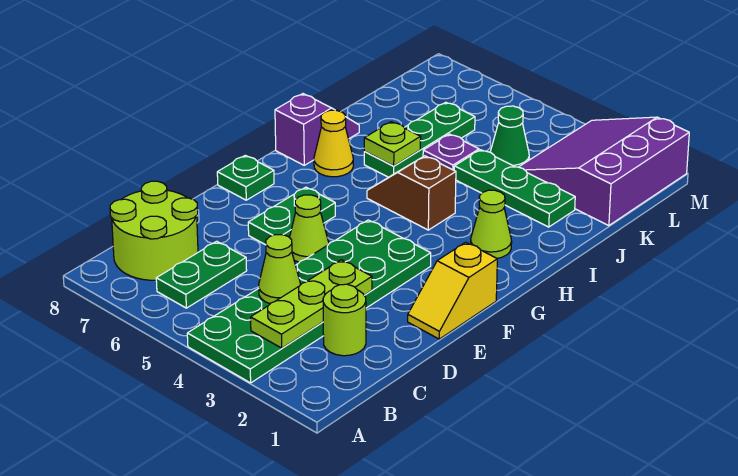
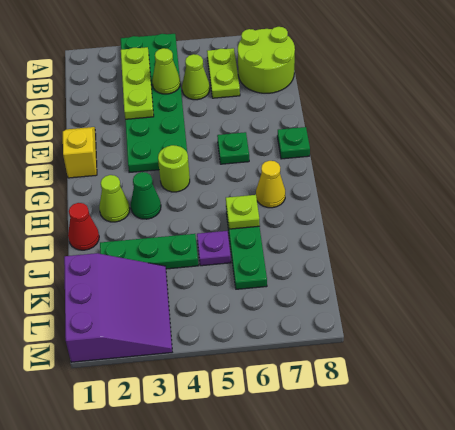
green plate B6:C6 level 1 -> lime plate B6:C6 level 1
lime round brick C2 level 1 -> lime round brick G4 level 1
lime cone E5 level 1 -> lime cone C5 level 1
green plate E6:F6 level 1 -> green plate F6 level 1
brown slope H4:H5 level 1 top 4 -> none
purple slope H8:I8 level 1 top H -> none
none -> red cone I1 level 1
green cone K4 level 1 -> green cone H3 level 1

